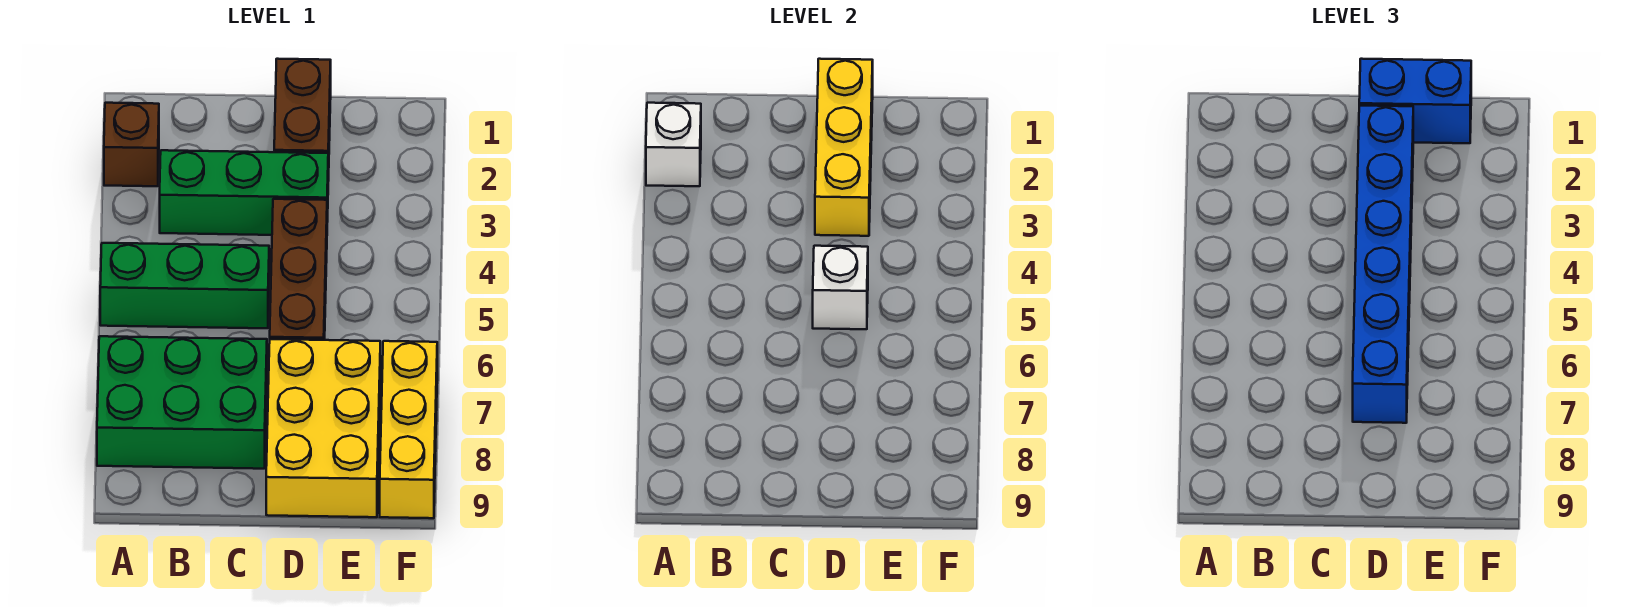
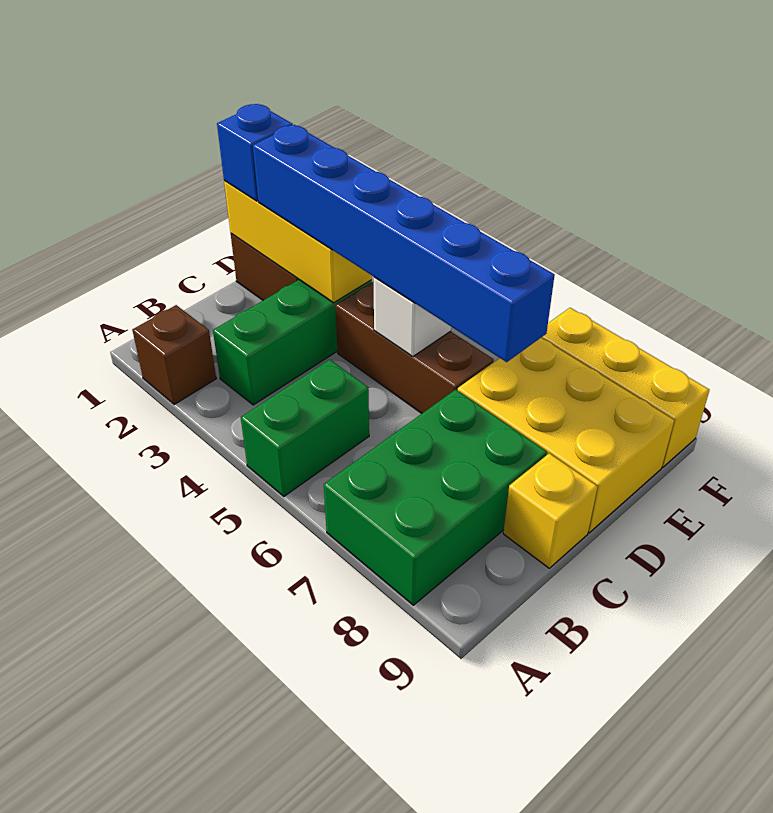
white brick A2 level 2 -> none
green brick A5:C5 level 1 -> green brick A5:B5 level 1
none -> yellow brick C9 level 1
blue brick D1:E1 level 3 -> blue brick D1 level 3

